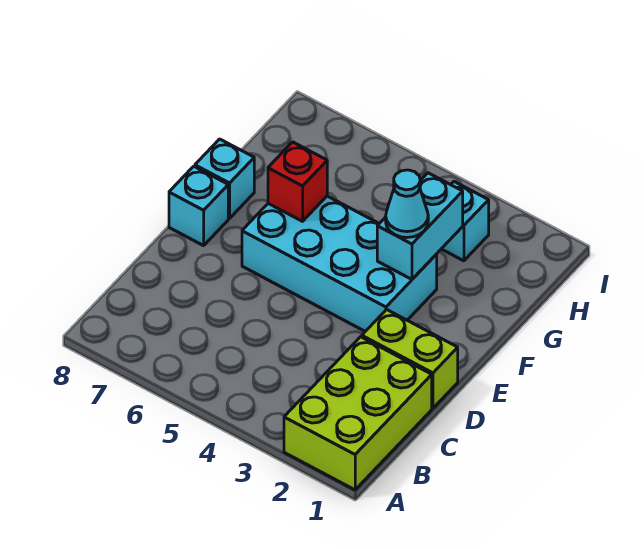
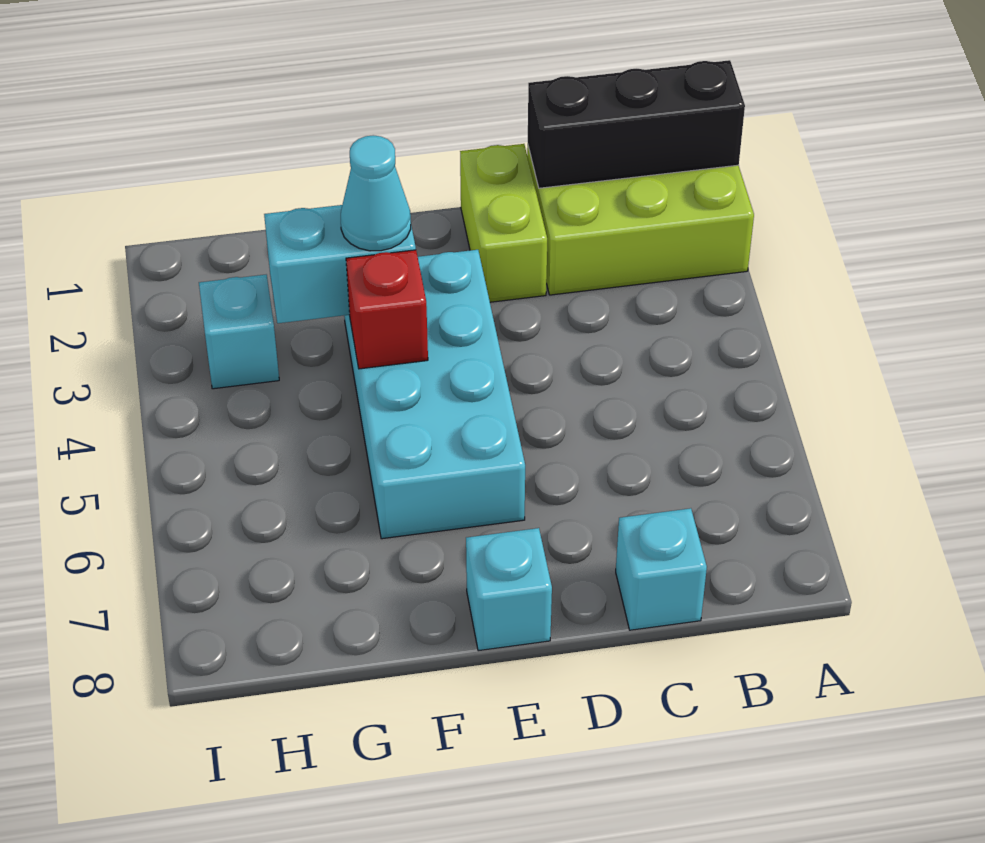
none -> black brick A1:C1 level 2
red brick F6 level 2 -> red brick F4 level 2
cyan brick F8 level 1 -> cyan brick C8 level 1

